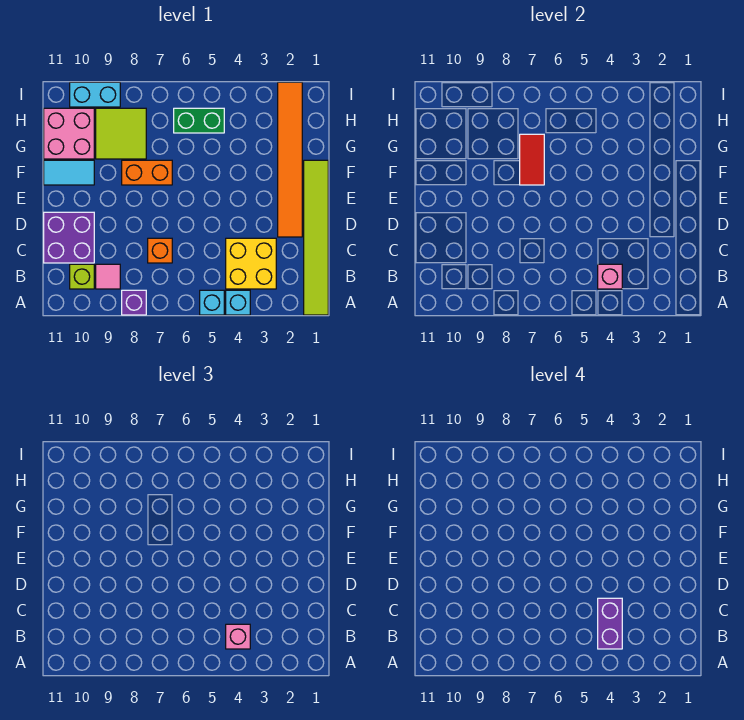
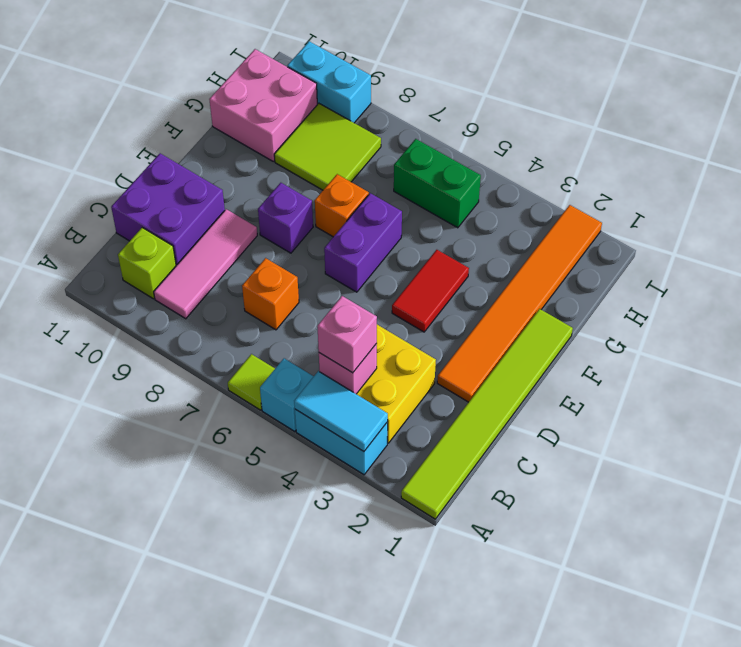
cyan brick A4 level 1 -> cyan brick A3:A4 level 1
none -> lime tile A6 level 1
purple brick A8 level 1 -> purple brick E8 level 1
purple brick B4:C4 level 4 -> purple brick E6:F6 level 1
pink tile B9 level 1 -> pink tile B9:D9 level 1
orange brick F7:F8 level 1 -> orange brick F7 level 1
red tile F7:G7 level 2 -> red tile E4:F4 level 1
cyan tile F10:F11 level 1 -> cyan tile A3:A4 level 2

